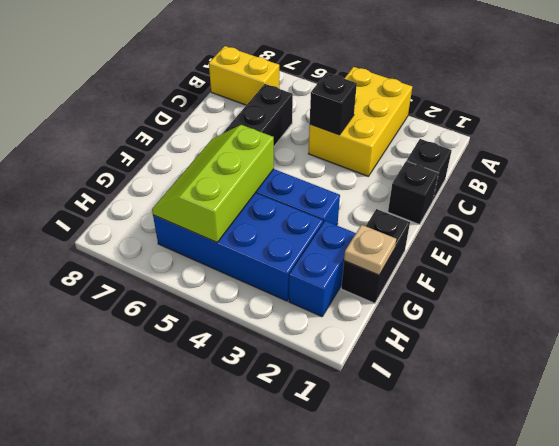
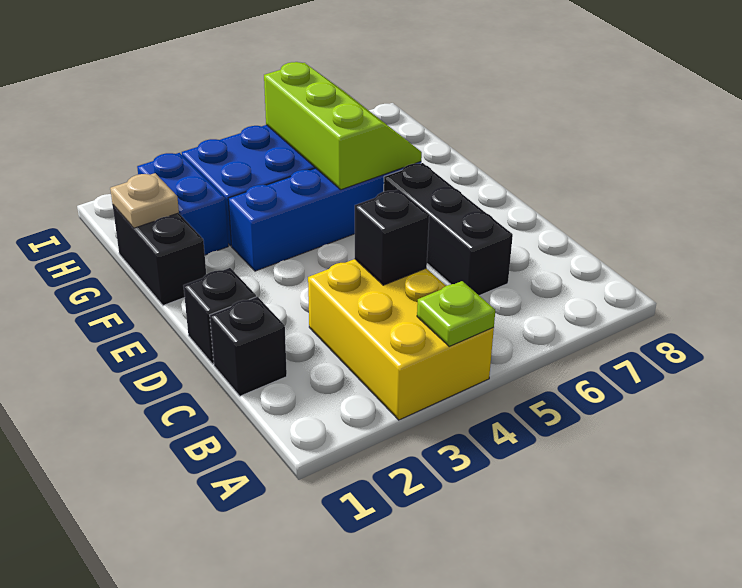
none -> lime plate A4 level 2
yellow brick B7:B8 level 1 -> none

